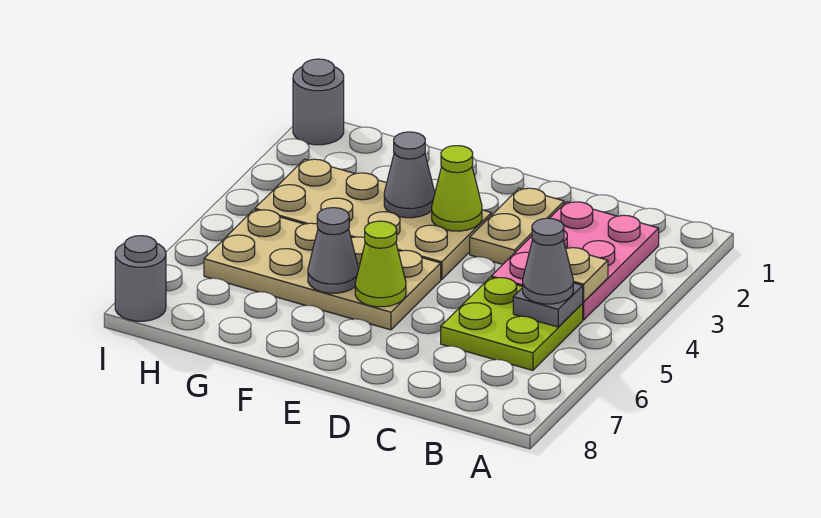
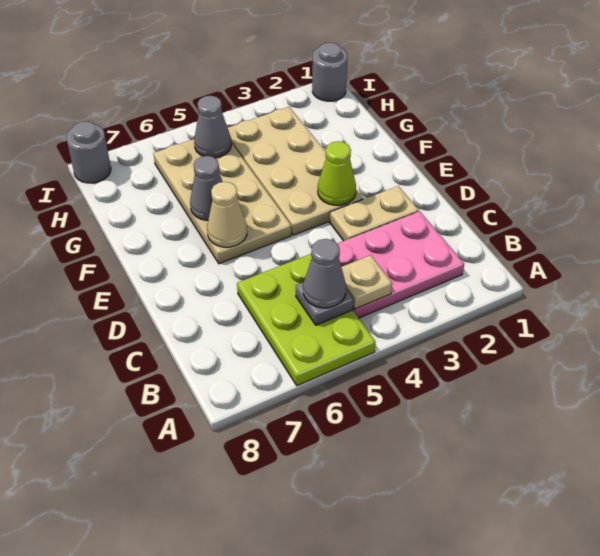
lime plate B5:C6 level 1 -> lime plate A5:C6 level 1
lime cone E6 level 2 -> tan cone E6 level 2
grey cone F3 level 2 -> grey cone H5 level 2

